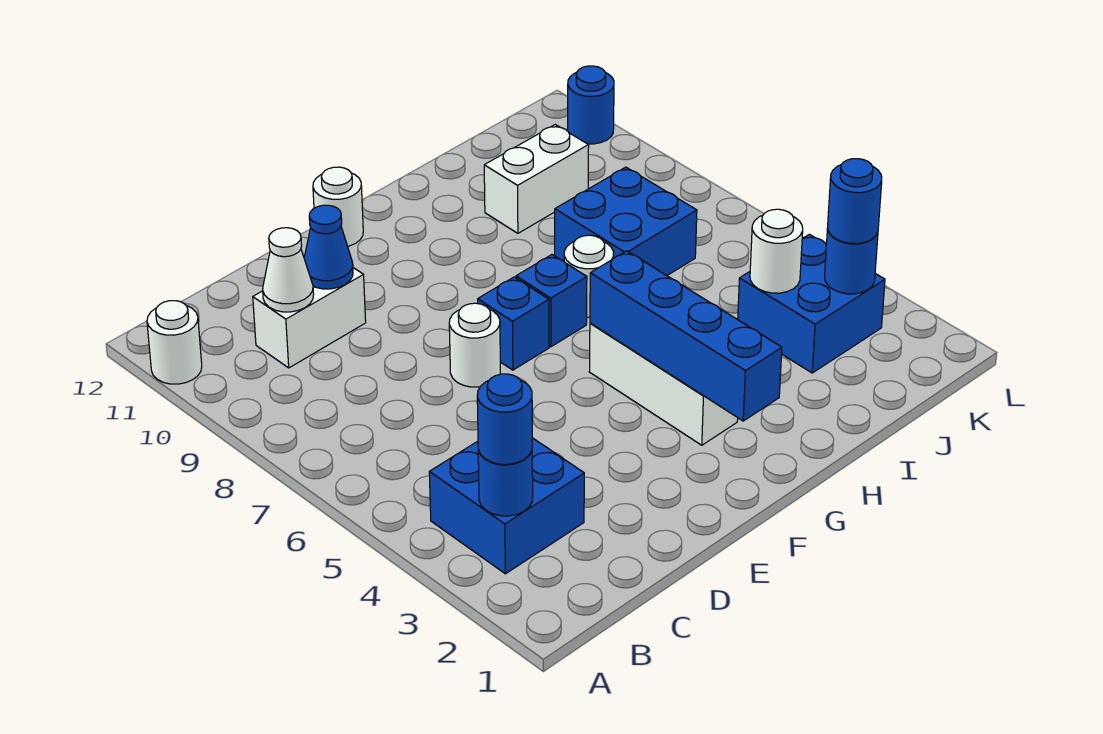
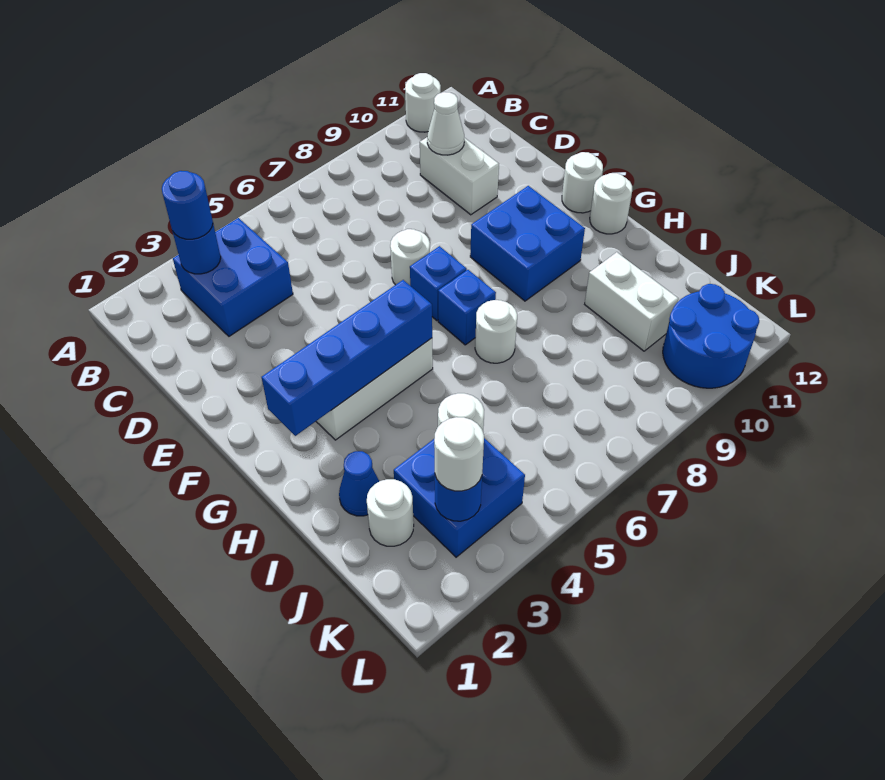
blue cone D10 level 2 -> blue cone I2 level 1
none -> white round brick G12 level 1
blue brick I7:J8 level 1 -> blue brick F9:G10 level 1
none -> white round brick J2 level 1
blue round brick K3 level 3 -> white round brick K3 level 3
blue round brick L11 level 1 -> blue round brick K10:L11 level 1

